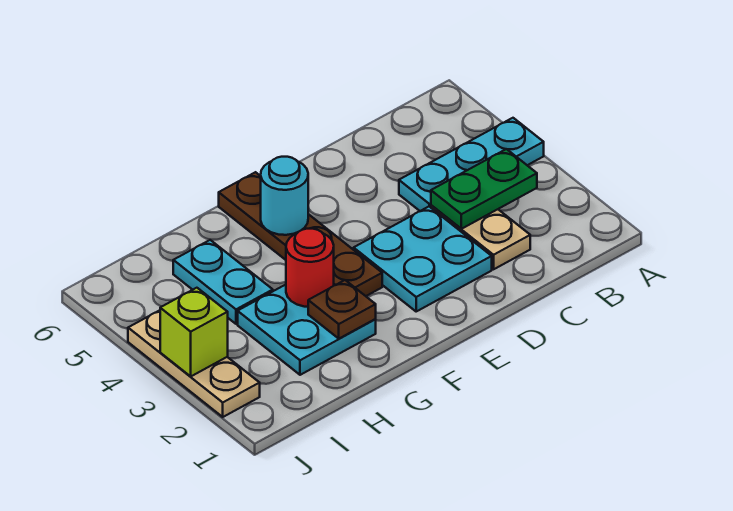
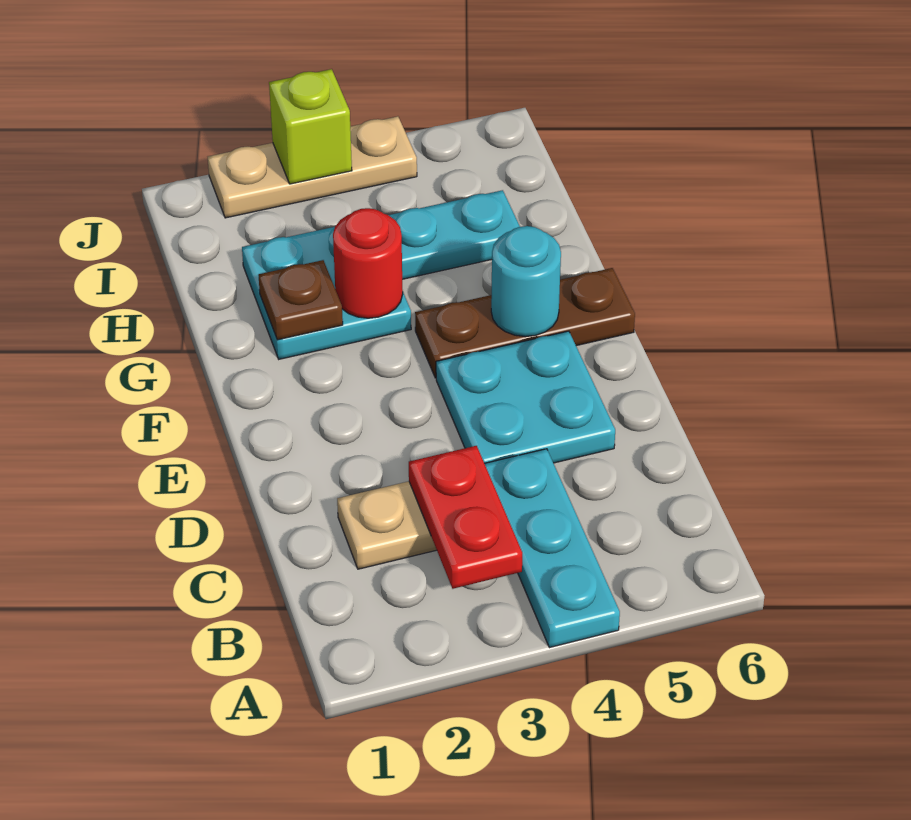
green plate B3:C3 level 2 -> red plate B3:C3 level 2
cyan plate D2:E3 level 1 -> cyan plate D4:E5 level 1
brown plate F3:F6 level 1 -> brown plate F4:F6 level 1

